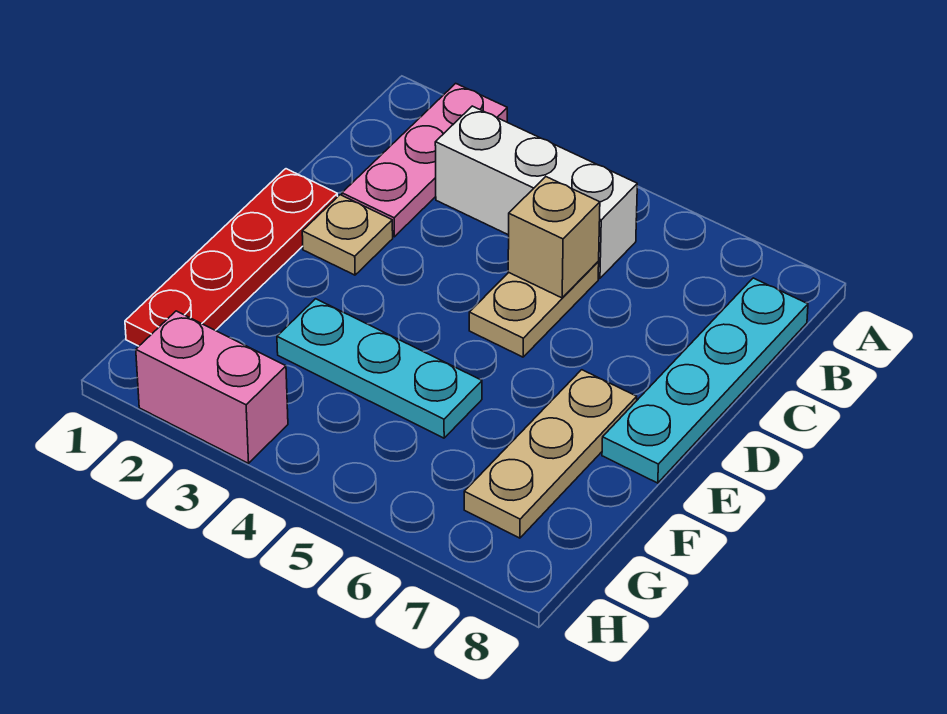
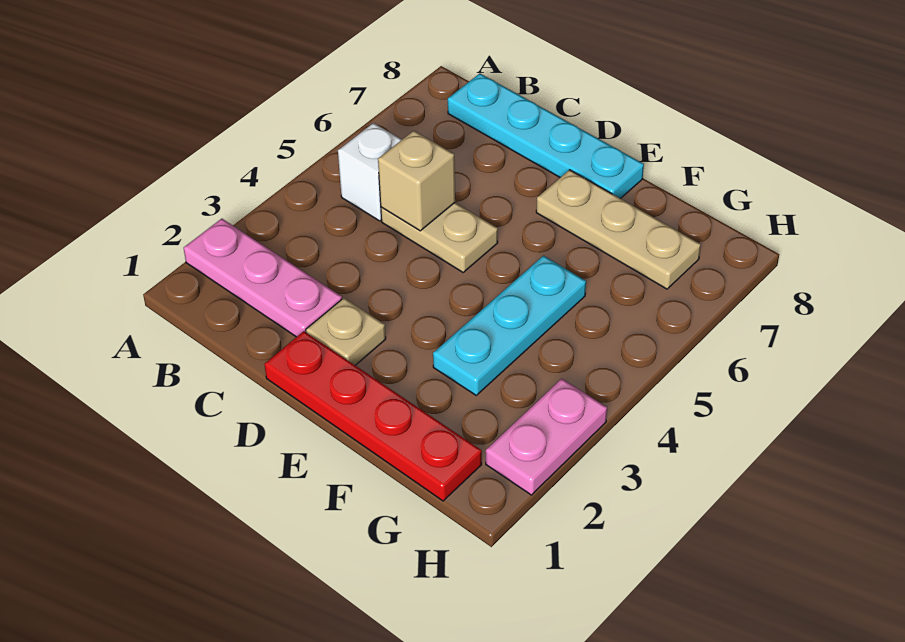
white brick B3:B5 level 1 -> white brick B5 level 1
pink brick H2:H3 level 1 -> pink plate H2:H3 level 1

